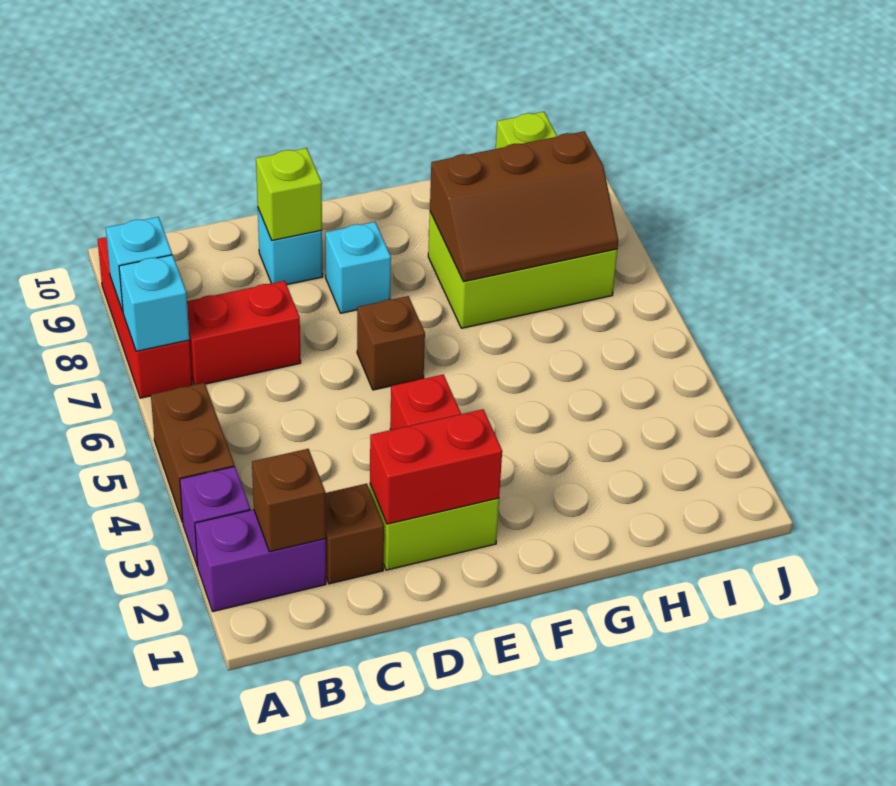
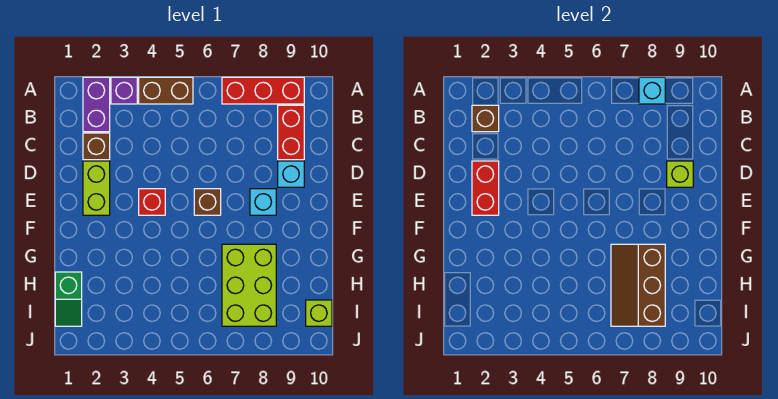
cyan brick A7 level 2 -> none
red brick B7:C7 level 1 -> red brick B9:C9 level 1
none -> green slope H1:I1 level 1 top H

